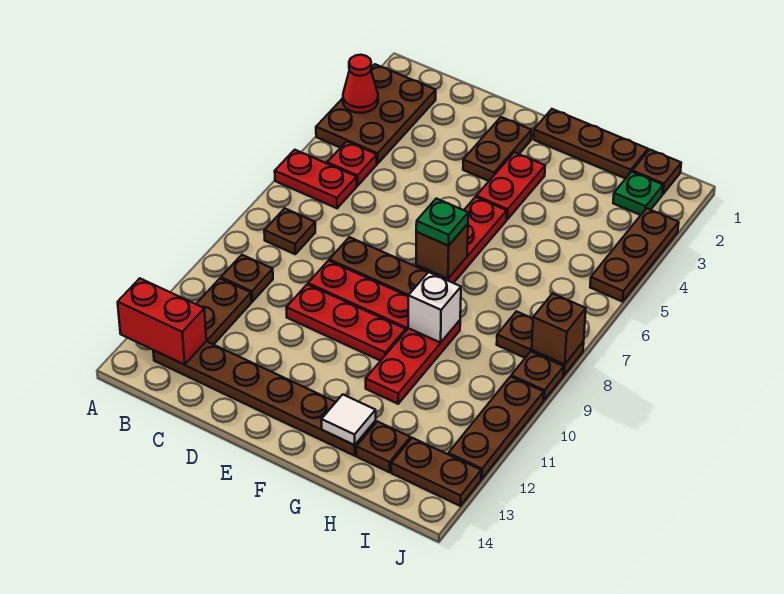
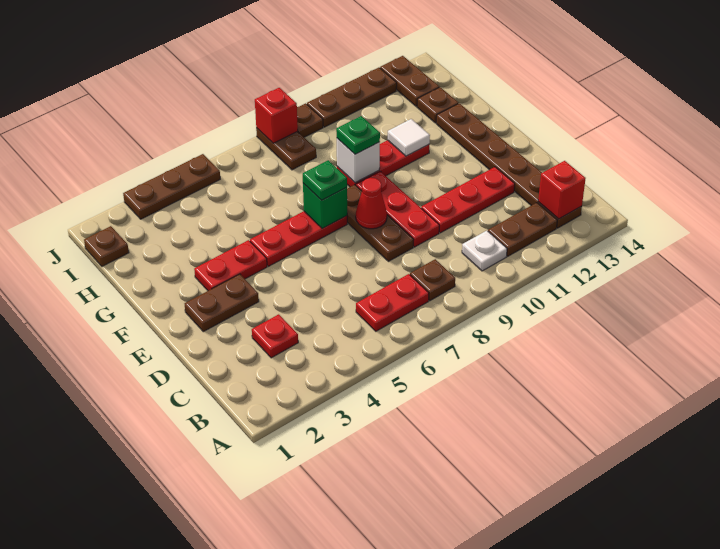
brown plate A2:B4 level 1 -> none
red cone A3 level 2 -> red cone E8 level 2
red plate A6:B6 level 1 -> red plate B6:B7 level 1
red brick A13:B13 level 2 -> red brick B13 level 2
red plate B5 level 1 -> red plate C3 level 1
brown plate B10 level 1 -> white plate B10 level 1
red plate D10:F10 level 1 -> red plate D10:D12 level 1
brown plate F1:H1 level 1 -> none
brown brick F7 level 2 -> green brick F7 level 2
white tile G13 level 2 -> white tile G11 level 2
green plate I2 level 1 -> green plate G9 level 3
brown brick J8 level 2 -> red brick J8 level 2

